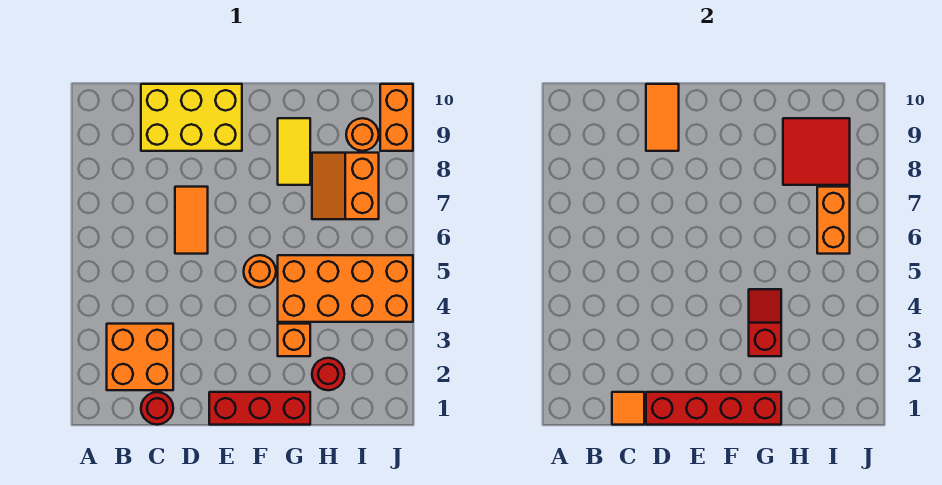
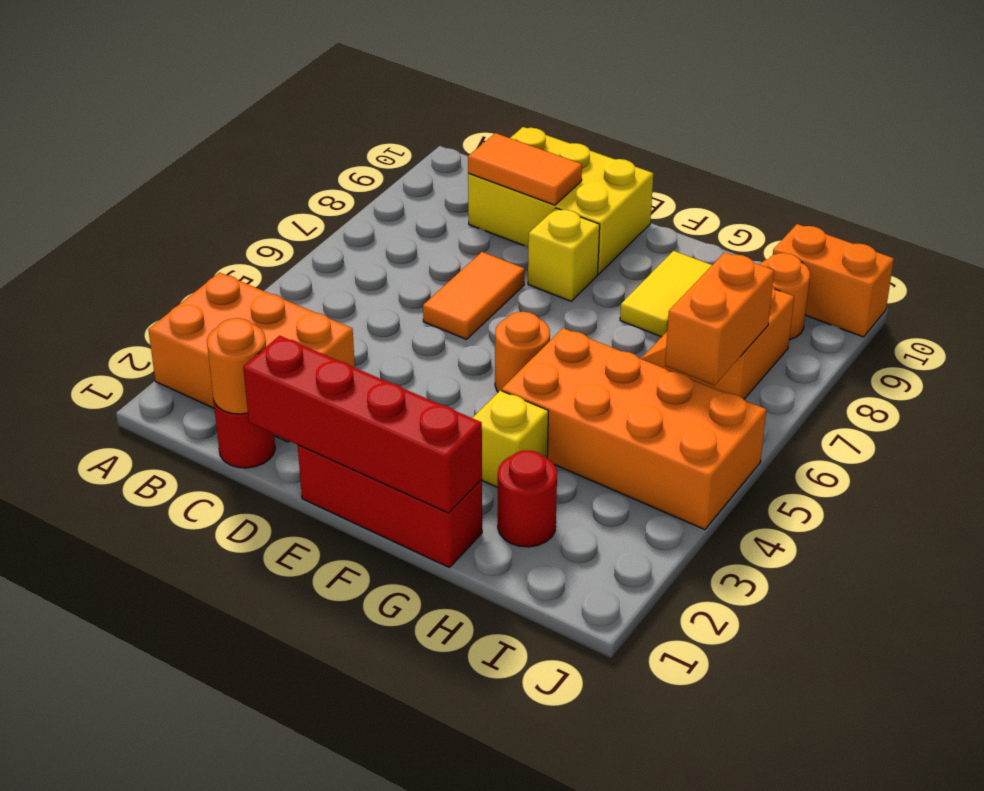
orange brick B2:C3 level 1 -> orange brick A2:C3 level 1
orange tile C1 level 2 -> orange round brick C1 level 2
orange tile D9:D10 level 2 -> orange tile C9:D9 level 2
none -> yellow brick E8 level 1
orange brick G3 level 1 -> yellow brick G3 level 1
red slope G3:G4 level 2 top 3 -> none
red tile H8:I9 level 2 -> none
orange brick J9:J10 level 1 -> orange brick I10:J10 level 1

